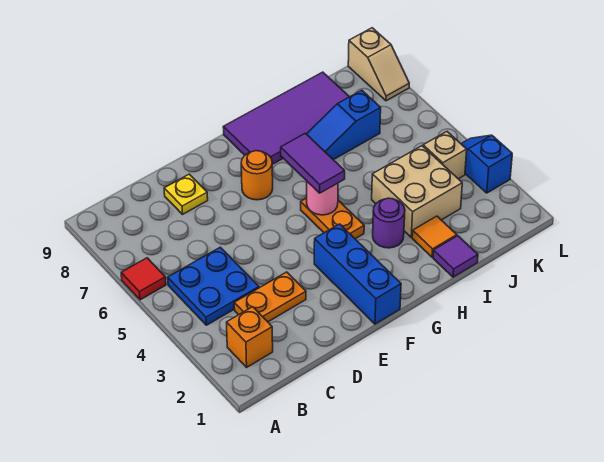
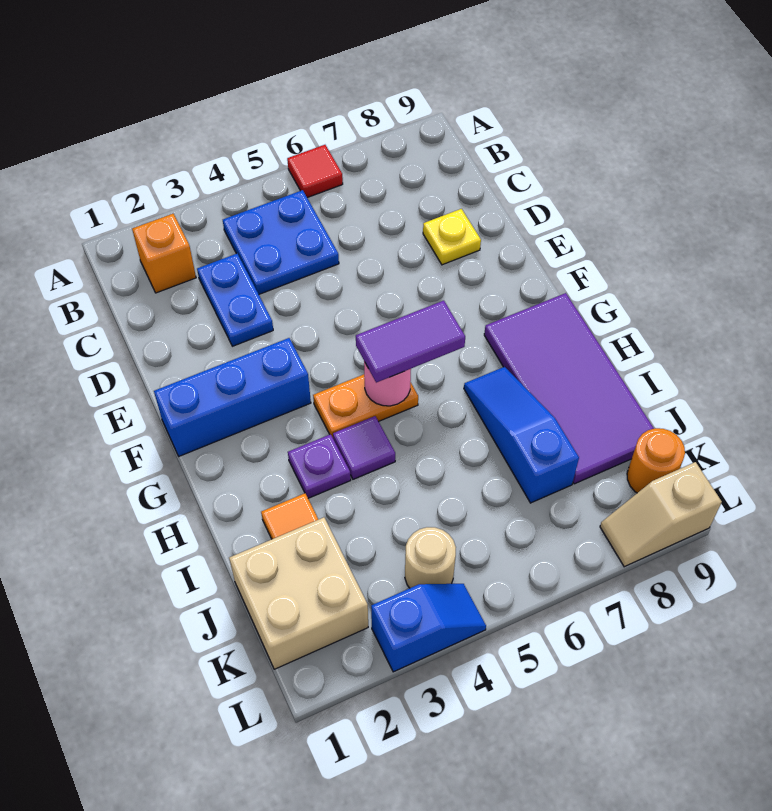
orange plate C3:D3 level 1 -> blue plate C3:D3 level 1
orange round brick F7 level 1 -> orange round brick K9 level 1
purple round brick H3 level 1 -> purple plate H3 level 1
purple tile I1 level 1 -> purple tile H4 level 1
tan brick I3:J4 level 1 -> tan brick J1:K2 level 1
tan brick K4 level 1 -> tan round brick K4 level 1

